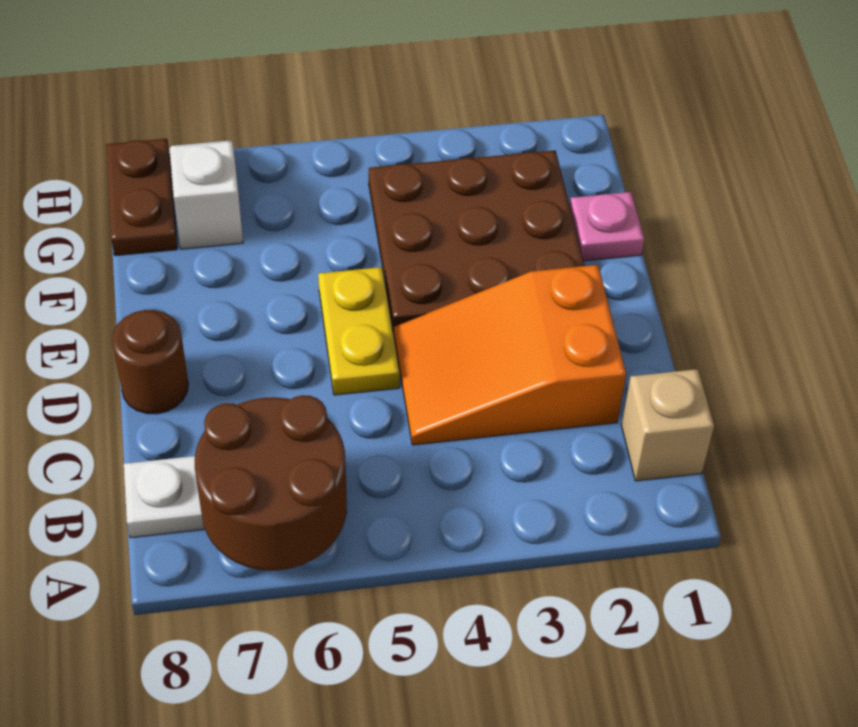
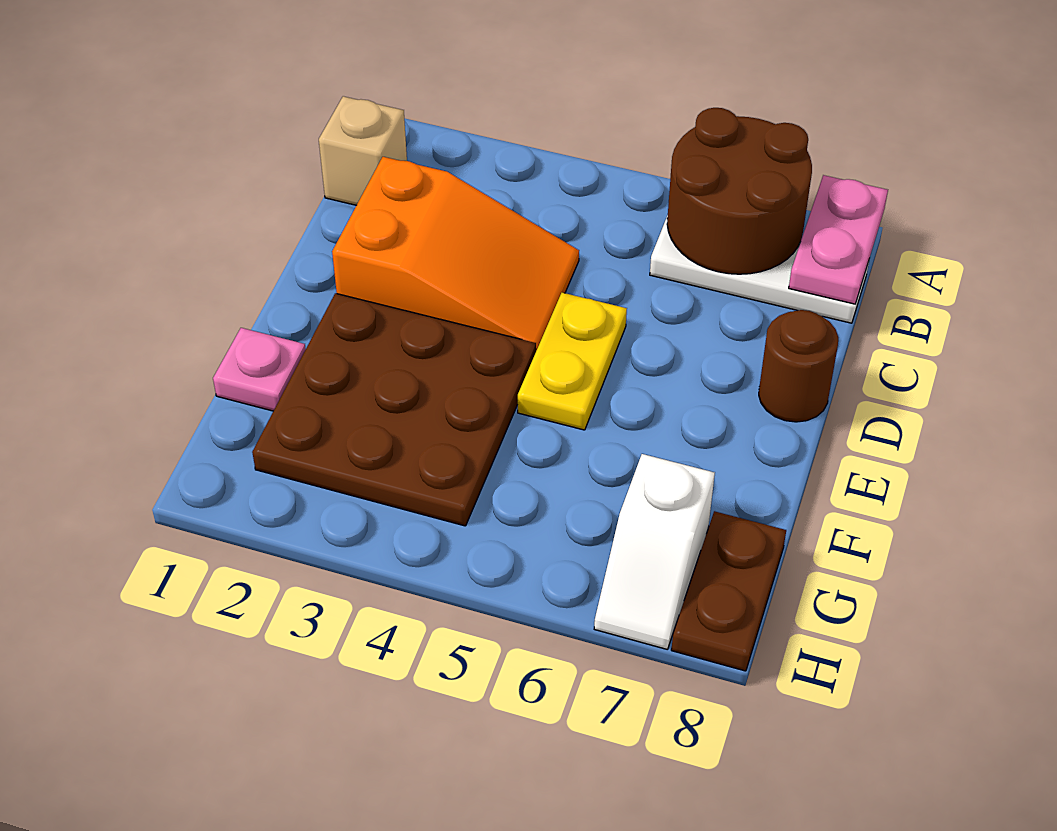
none -> pink plate A8:B8 level 2

